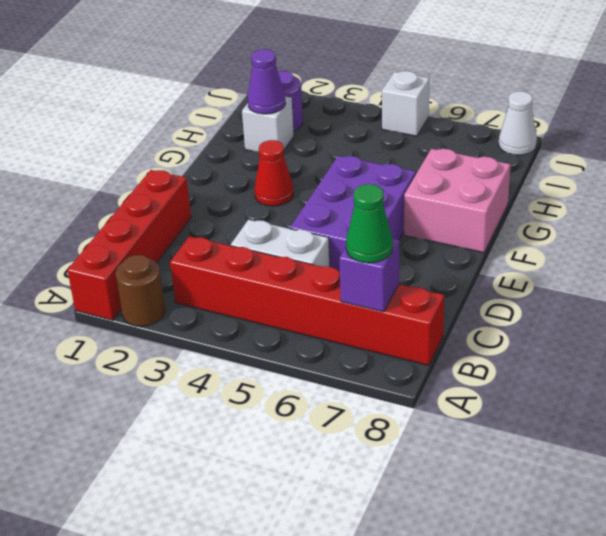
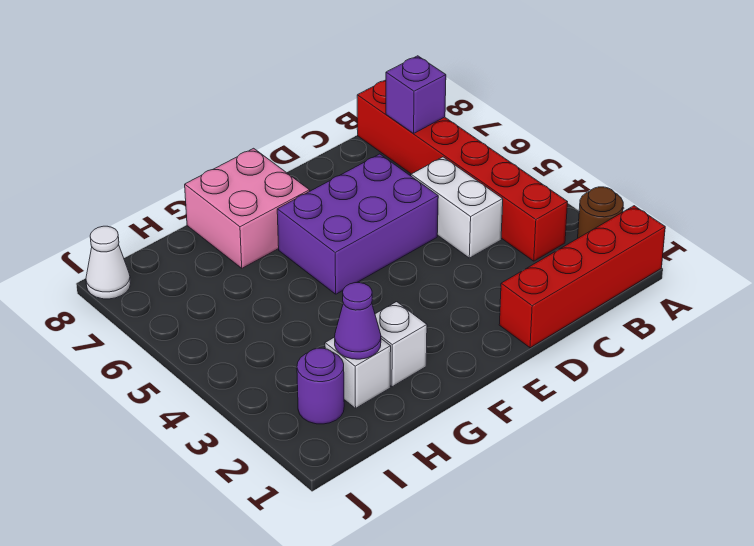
green cone B7 level 3 -> none
red cone F3 level 1 -> none
white brick J5 level 1 -> white brick G2 level 1

